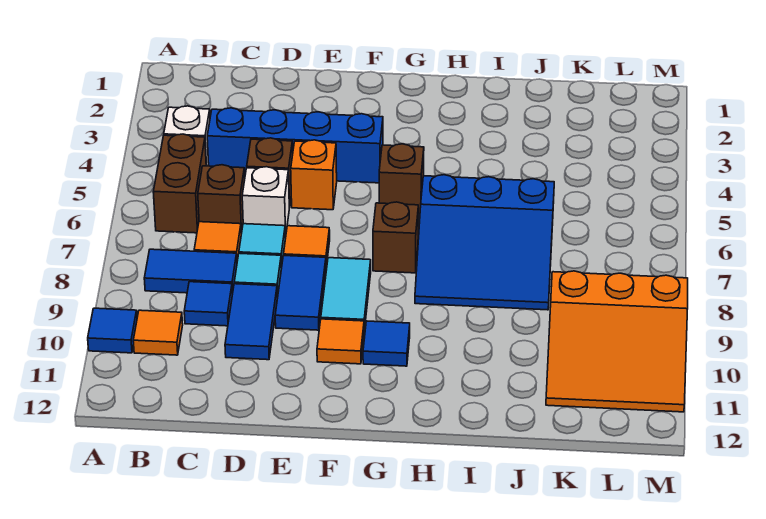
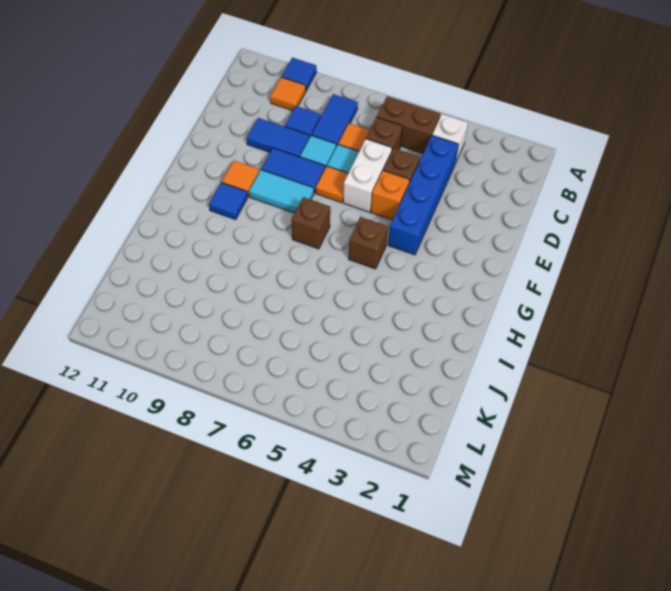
white brick D6 level 1 -> white brick D6:E6 level 1
blue slope H6:J8 level 1 top 6 -> none
orange slope K9:M11 level 1 top 9 -> none

